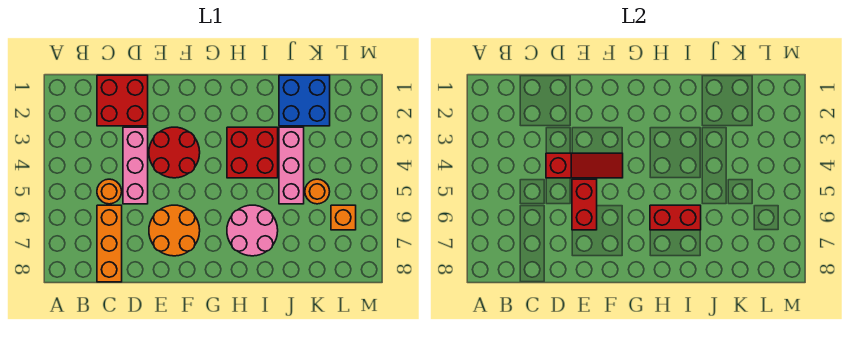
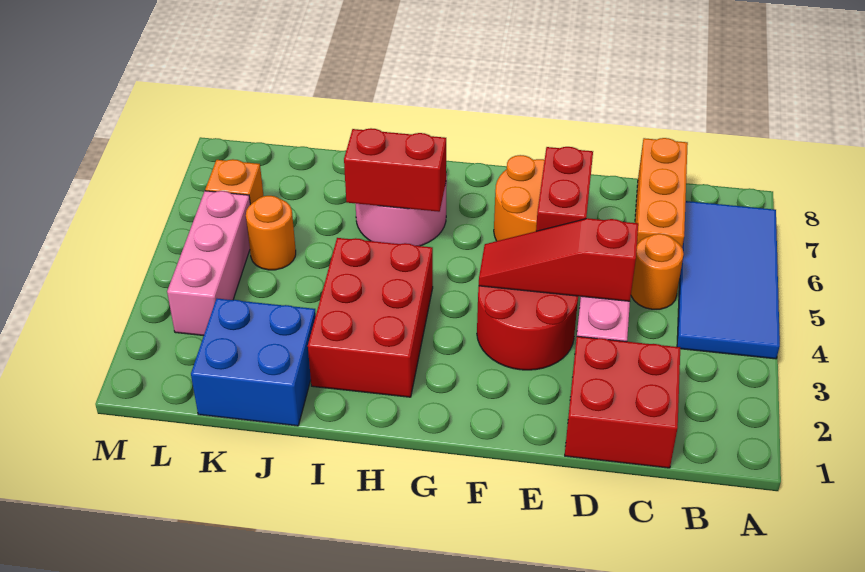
none -> blue tile A4:B7 level 1
red brick H3:I4 level 1 -> red brick H2:I4 level 1
pink brick J3:J5 level 1 -> pink brick L3:L5 level 1

